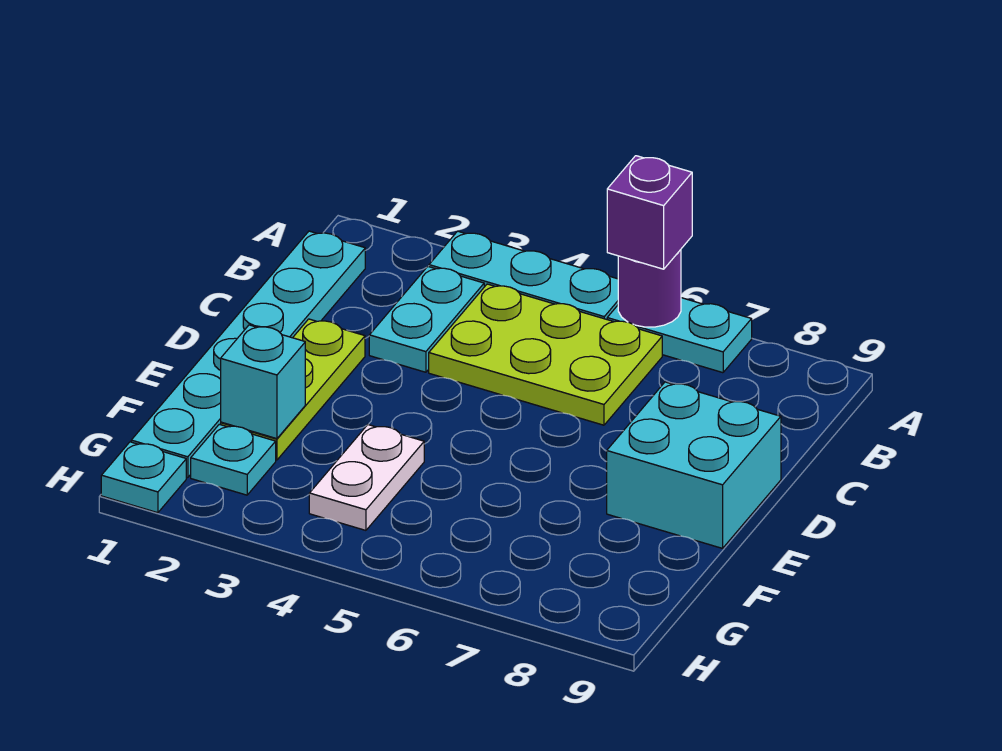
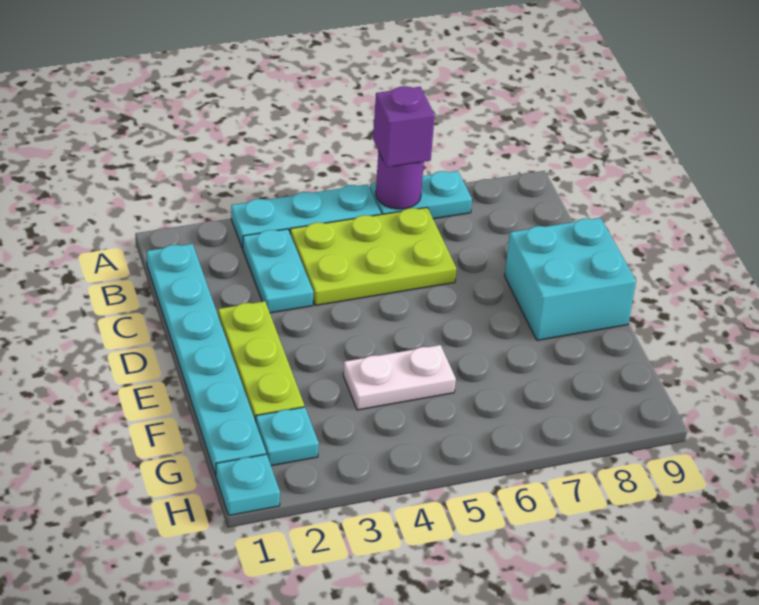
cyan brick F2 level 2 -> none
white plate F4:G4 level 1 -> white plate F4:F5 level 1

